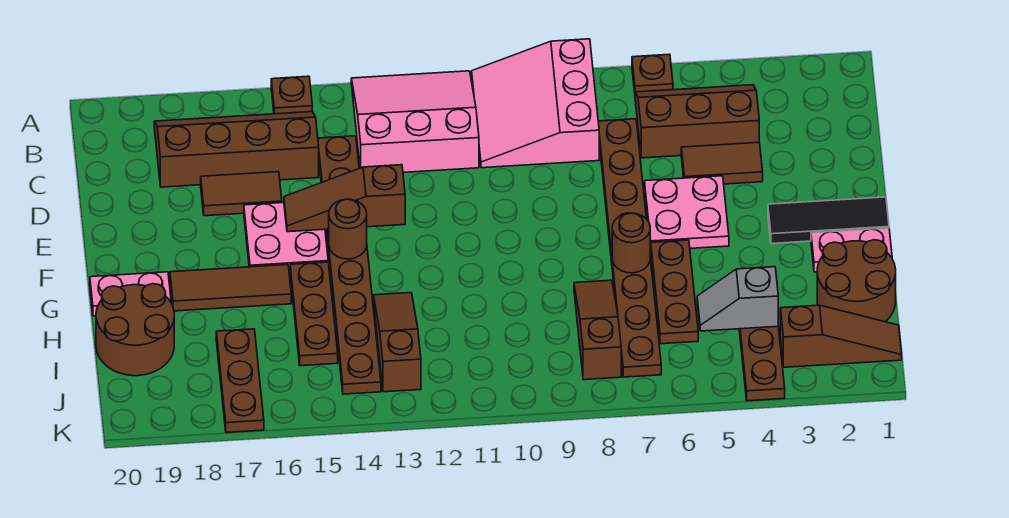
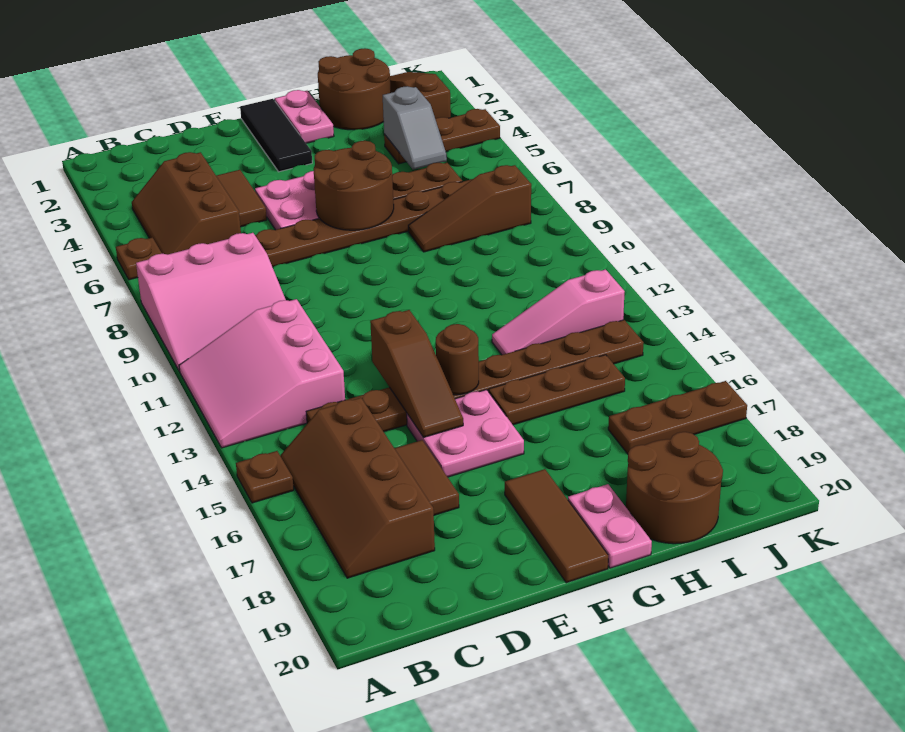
brown round brick G7 level 2 -> brown round brick F6:G7 level 2
brown tile G16:G18 level 1 -> brown tile F18:F20 level 1
brown slope H13:J13 level 1 top J -> pink slope H13:J13 level 1 top J

